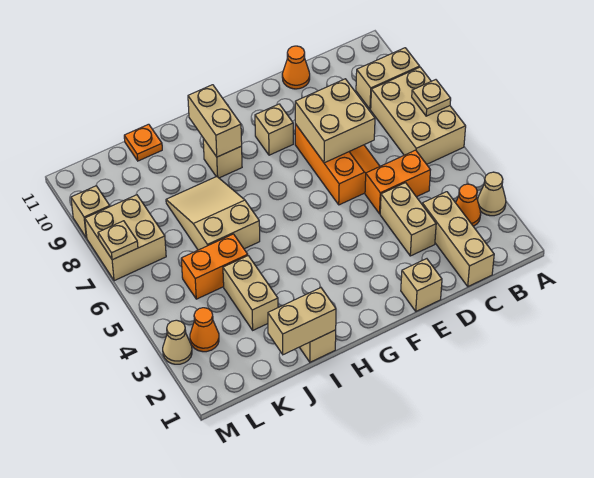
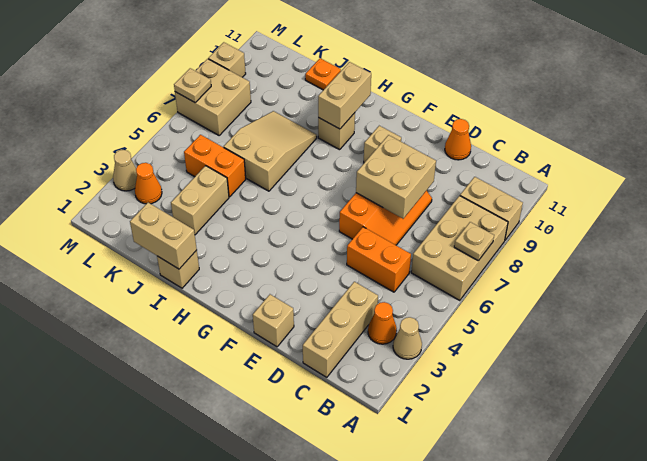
tan brick D3:D4 level 1 -> none

